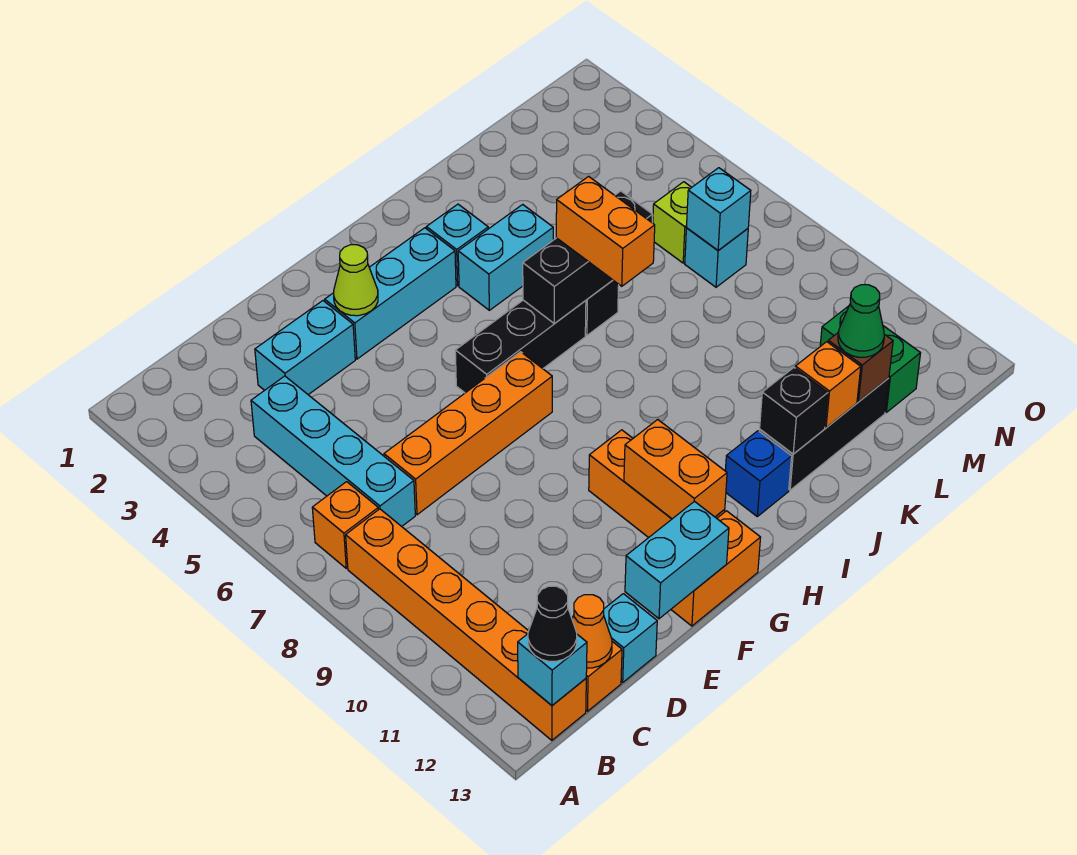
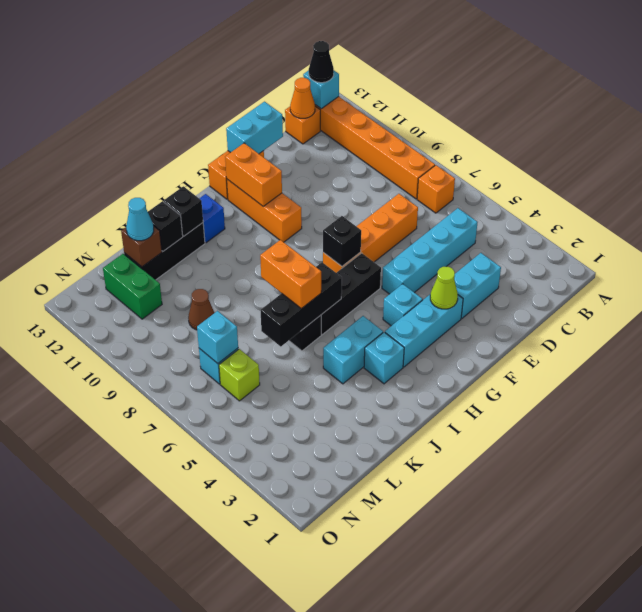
cyan brick C4:C7 level 1 -> cyan brick C5:F5 level 1
cyan brick D13 level 1 -> cyan brick G4 level 1
none -> black brick G7 level 2
orange brick K12 level 2 -> black brick K12 level 2
none -> brown cone L9 level 1
green cone L12 level 3 -> cyan cone L12 level 3

